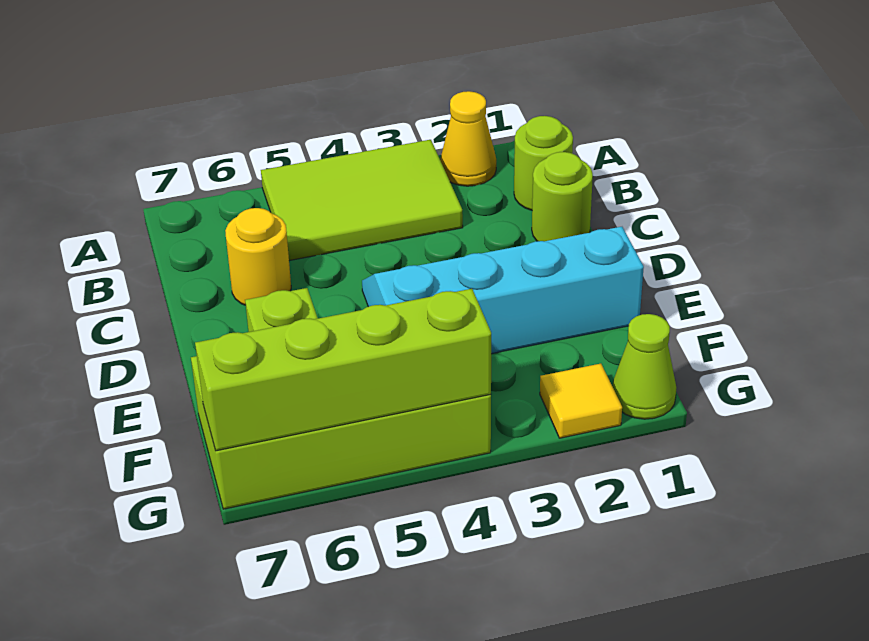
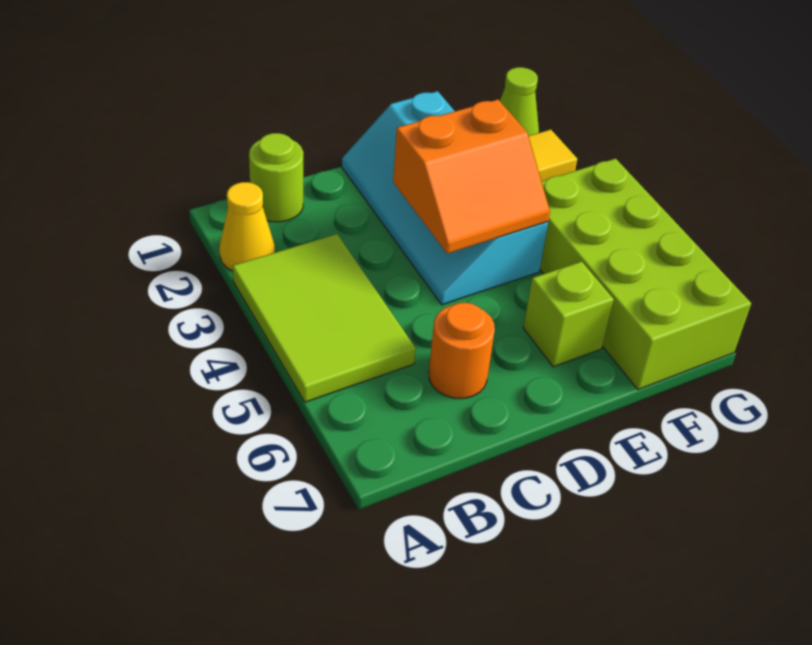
lime round brick C1 level 1 -> none
yellow round brick C6 level 1 -> orange round brick C6 level 1
none -> orange slope D3:E4 level 2 top 3
lime brick G4:G7 level 2 -> none

